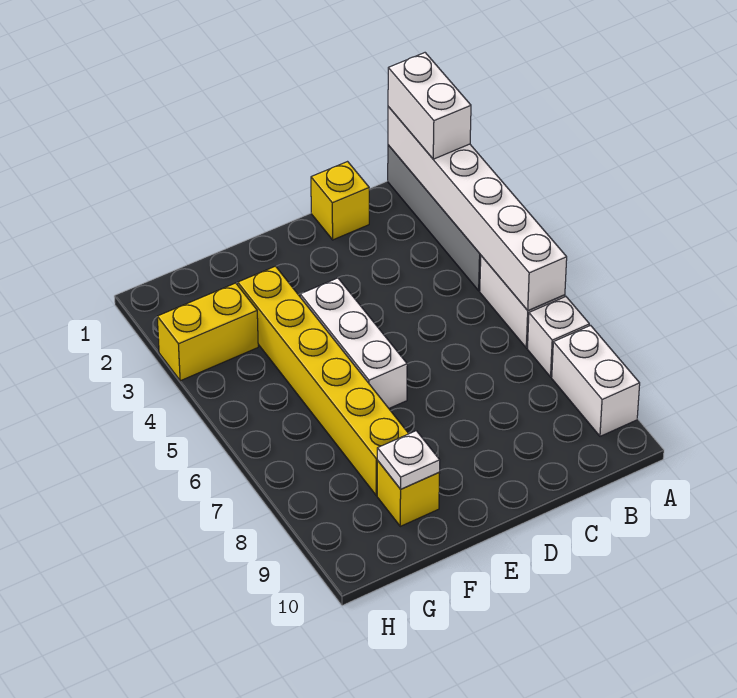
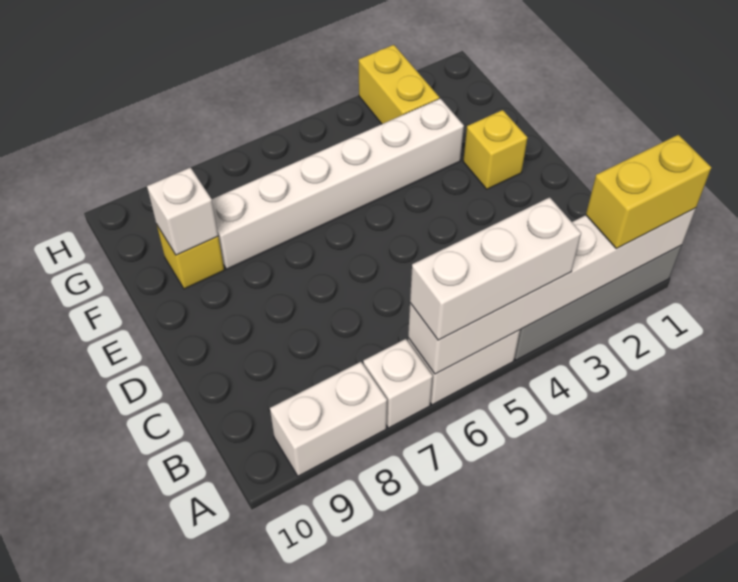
white brick A1:A2 level 3 -> yellow brick A1:A2 level 3
yellow brick C1 level 1 -> yellow brick E2 level 1
white brick E4:E6 level 1 -> white brick A4:A6 level 3
yellow brick F3:F8 level 1 -> white brick F3:F8 level 1
white plate F9 level 2 -> white brick F9 level 2

